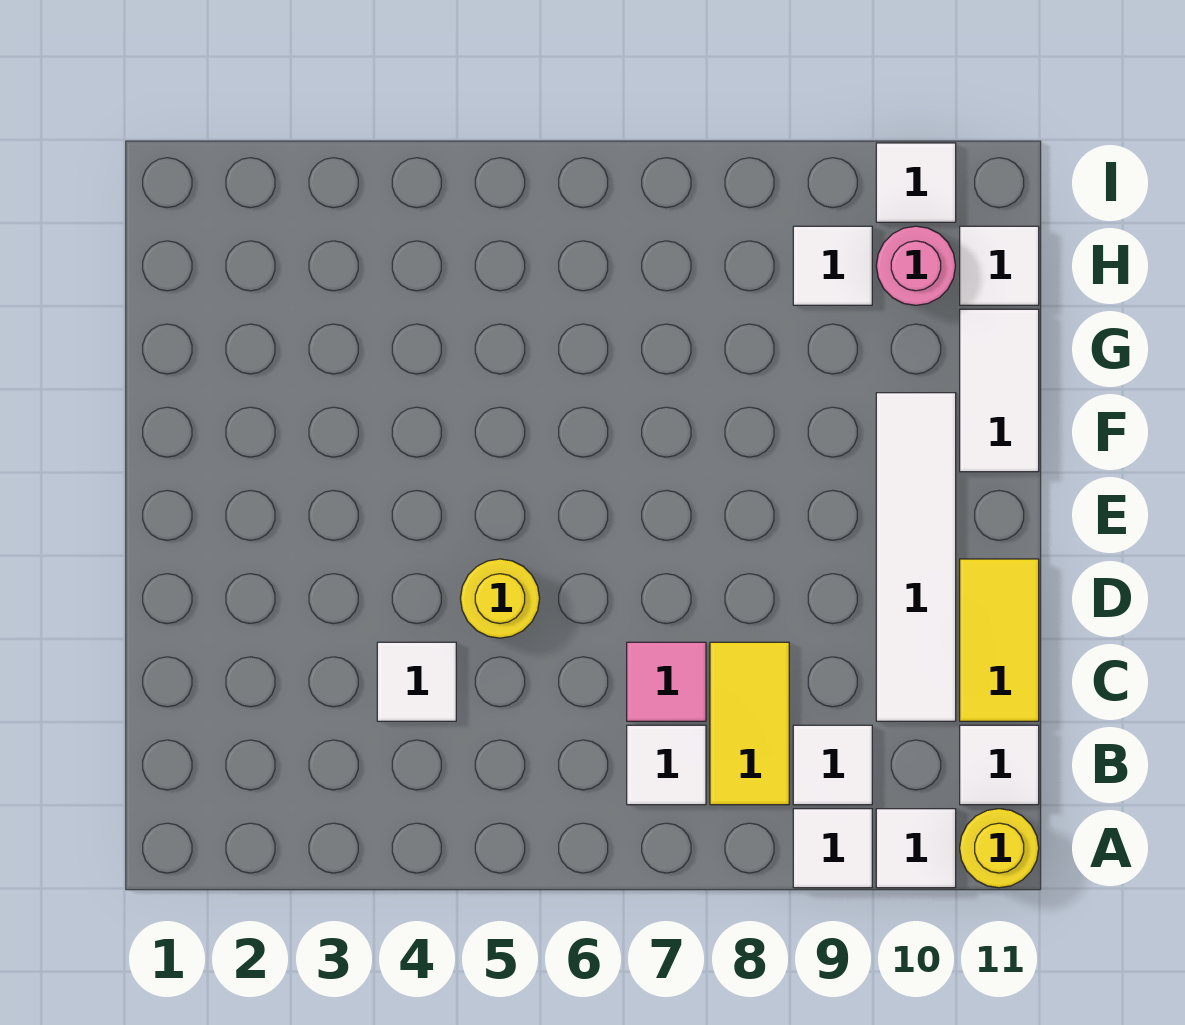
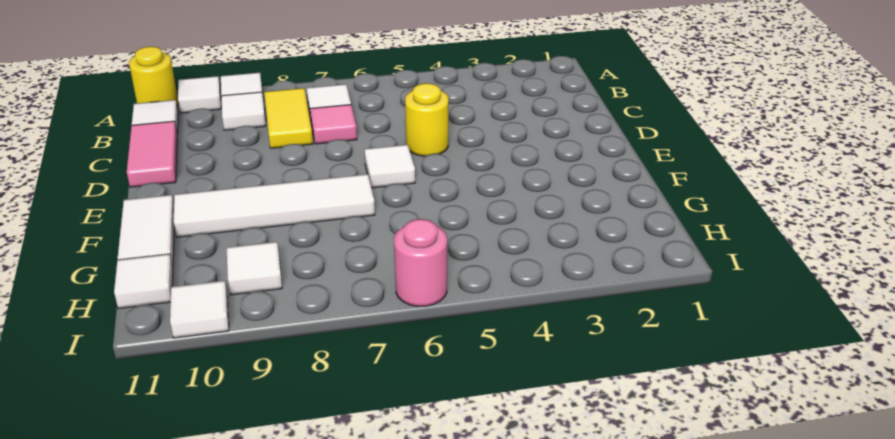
white tile C4 level 1 -> white tile E6 level 1
white tile C10:F10 level 1 -> white tile F7:F10 level 1
yellow tile C11:D11 level 1 -> pink tile C11:D11 level 1
pink round brick H10 level 1 -> pink round brick I6 level 1

